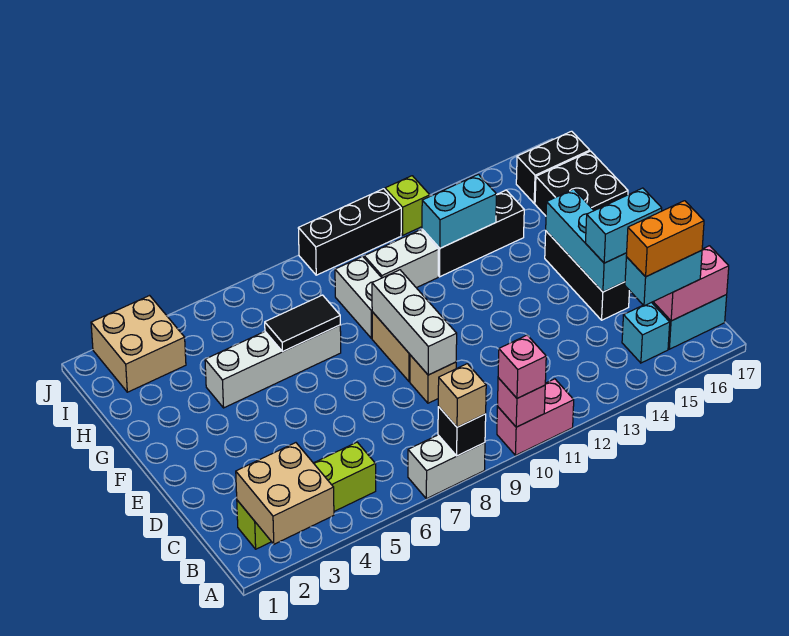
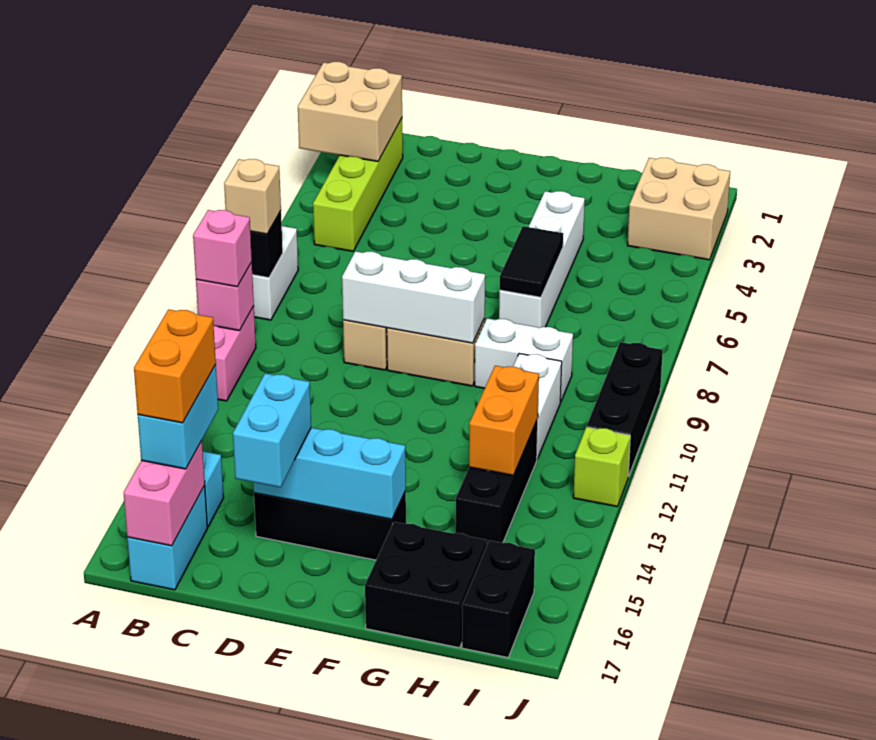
cyan brick H12:H13 level 2 -> orange brick H12:H13 level 2

